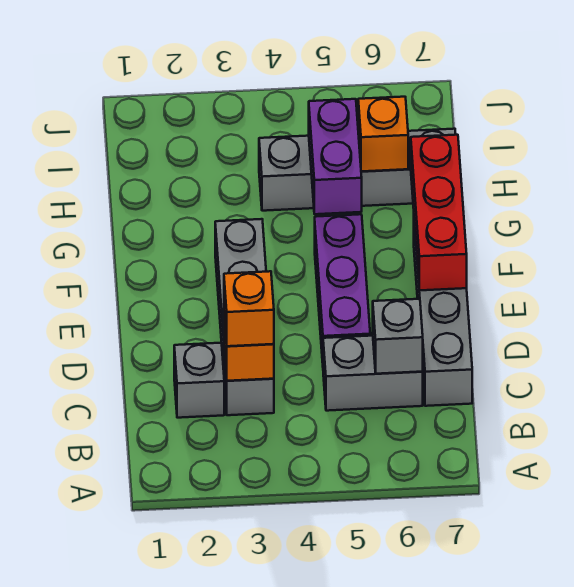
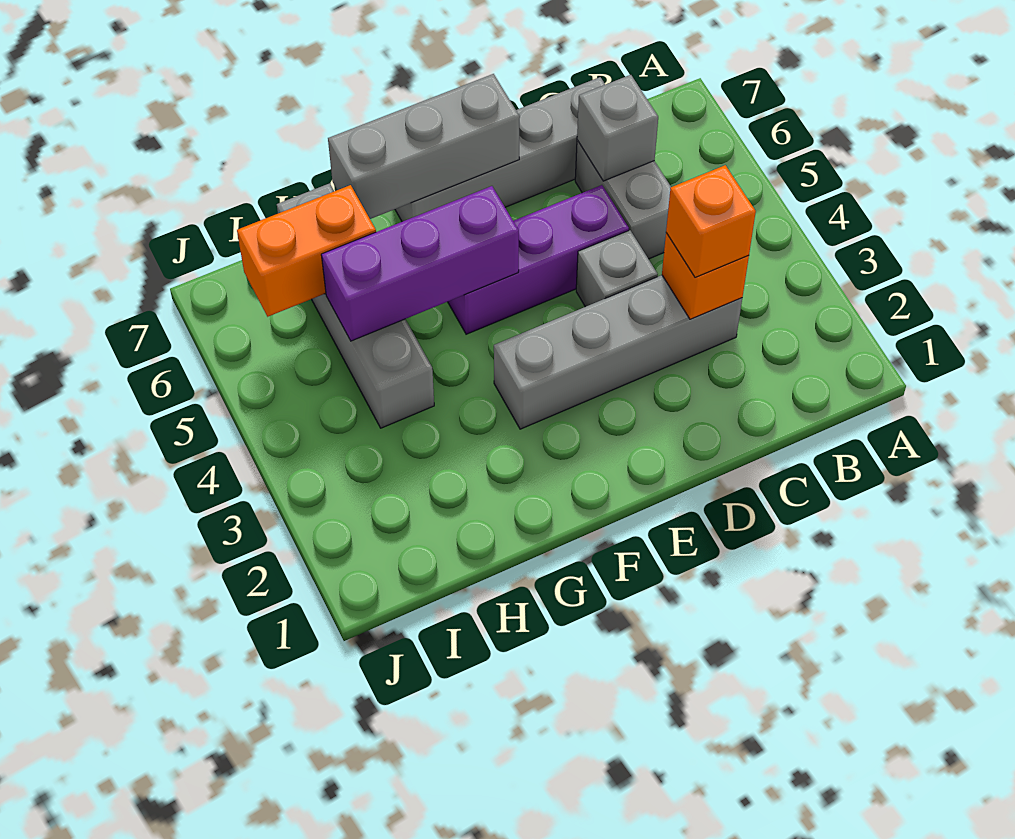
grey brick C2 level 1 -> grey brick D4 level 1
red brick E7:G7 level 2 -> grey brick E7:G7 level 2
purple brick G5:H5 level 2 -> purple brick F5:H5 level 2
orange brick H6 level 2 -> orange brick H6:I6 level 2

